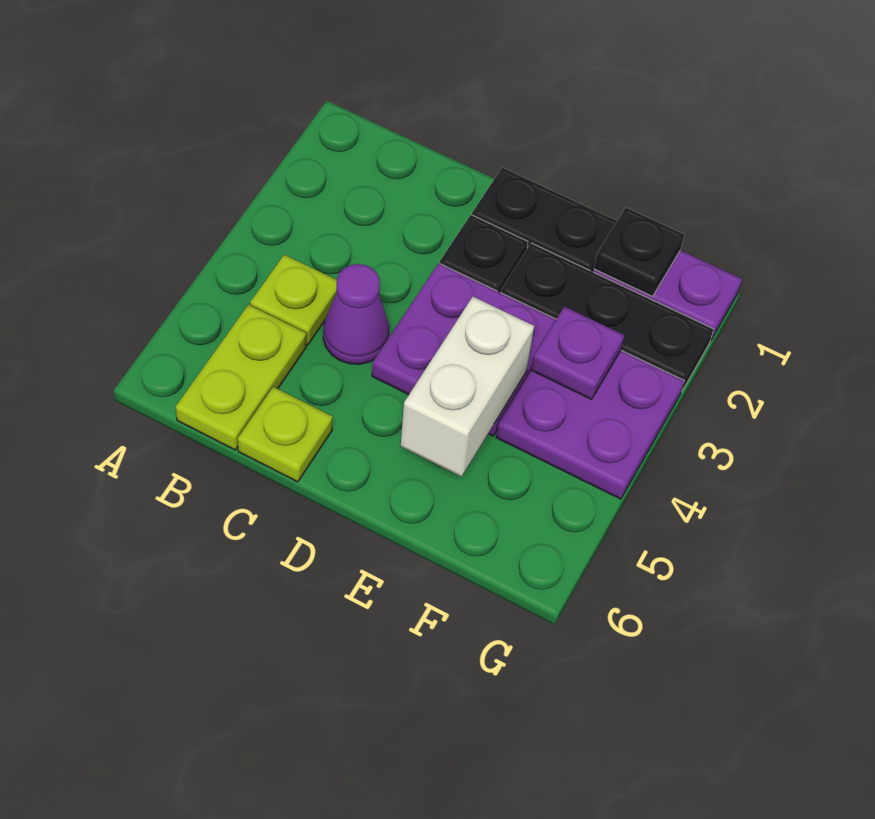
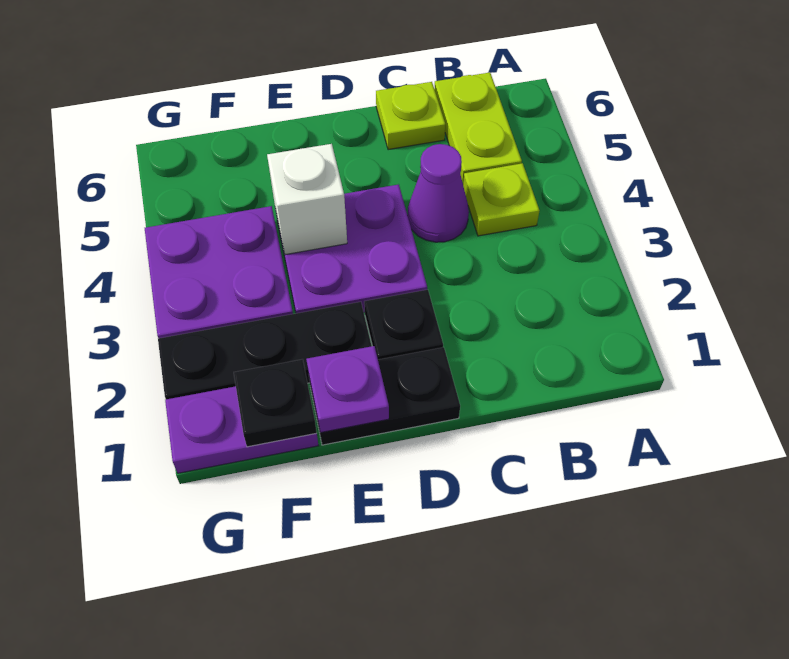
white brick E4:E5 level 2 -> white brick E4 level 2
purple plate F3 level 2 -> purple plate E1 level 2

